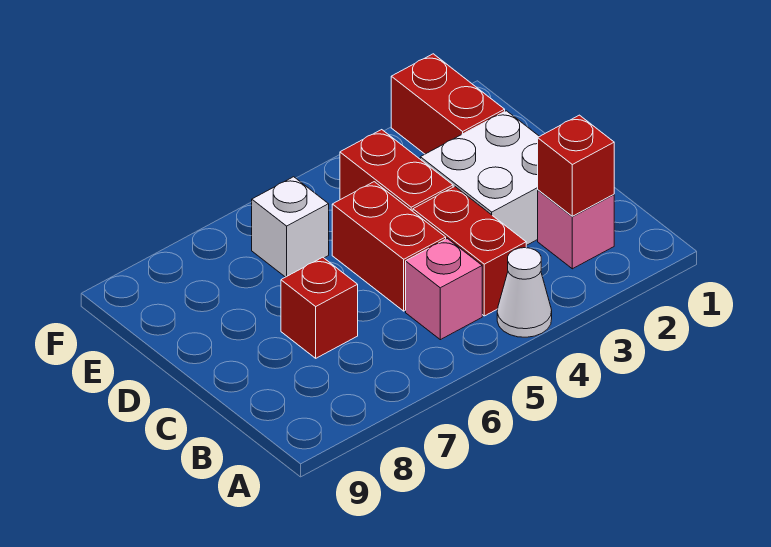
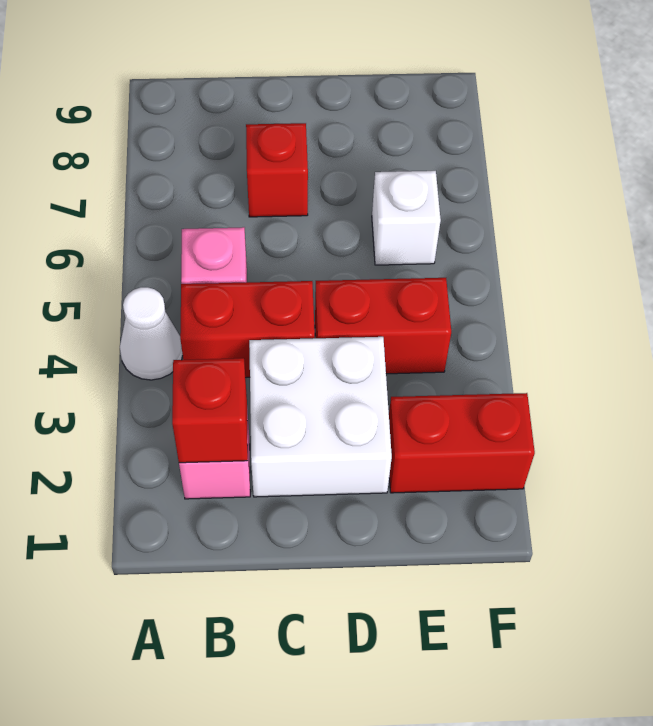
red brick C5:D5 level 1 -> none

